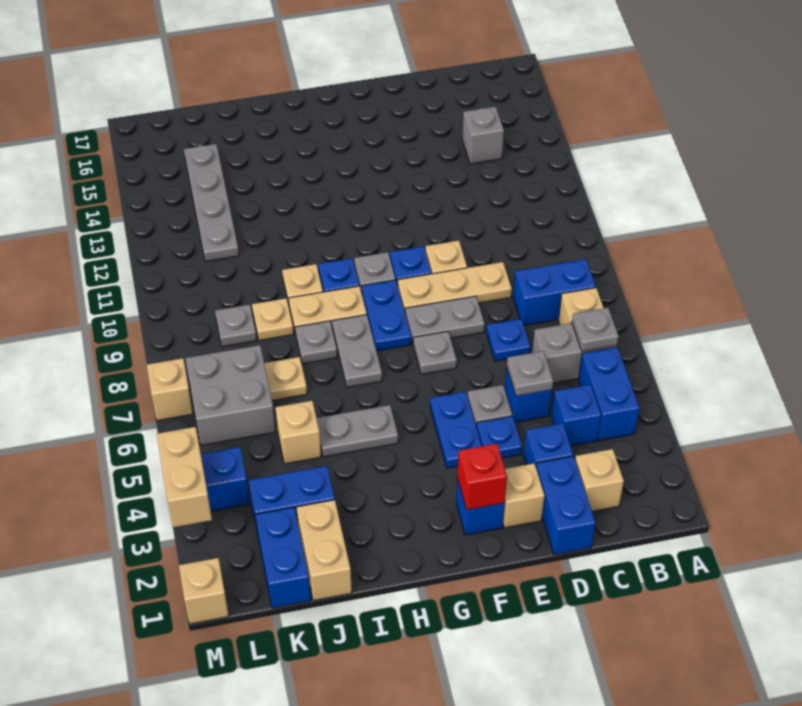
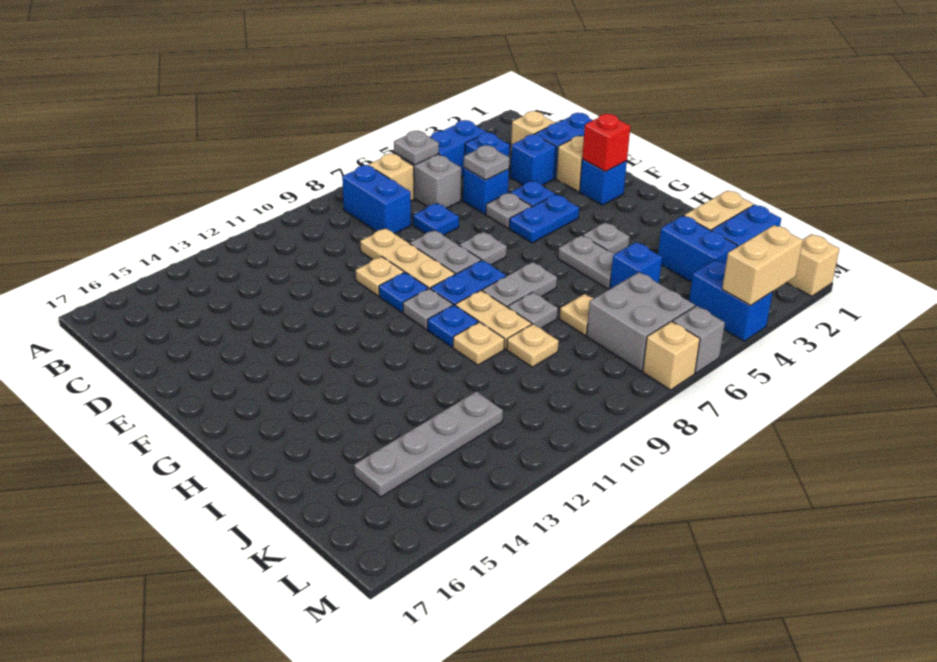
grey brick C14 level 1 -> grey brick M6 level 1
tan brick J5 level 1 -> blue brick J5 level 1
grey plate K9 level 1 -> grey plate H4 level 1

